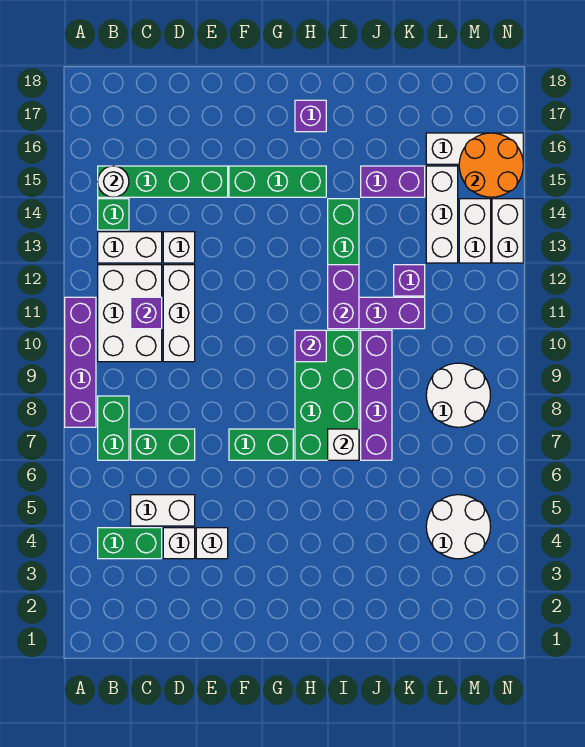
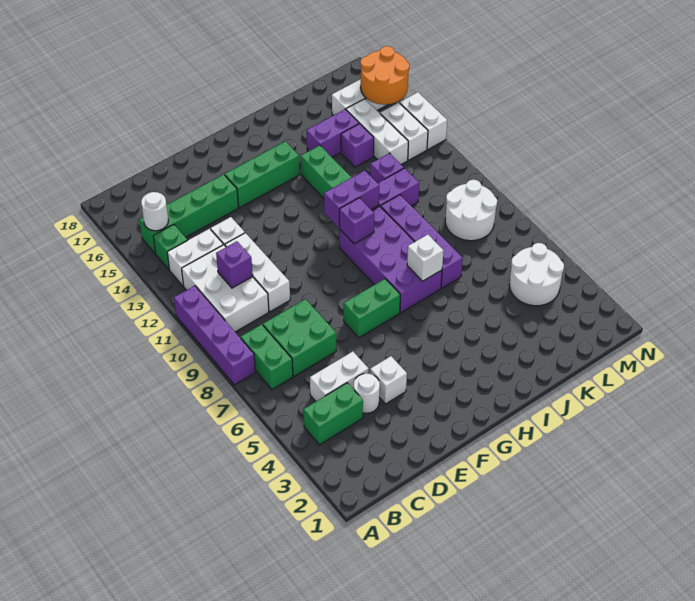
green brick C7:D7 level 1 -> green brick C7:D8 level 1
white brick D4 level 1 -> white round brick D4 level 1
green brick H7:I10 level 1 -> purple brick H7:I10 level 1
purple brick H17 level 1 -> purple brick K14 level 1
purple brick I11:I12 level 2 -> purple brick H11:I11 level 2

